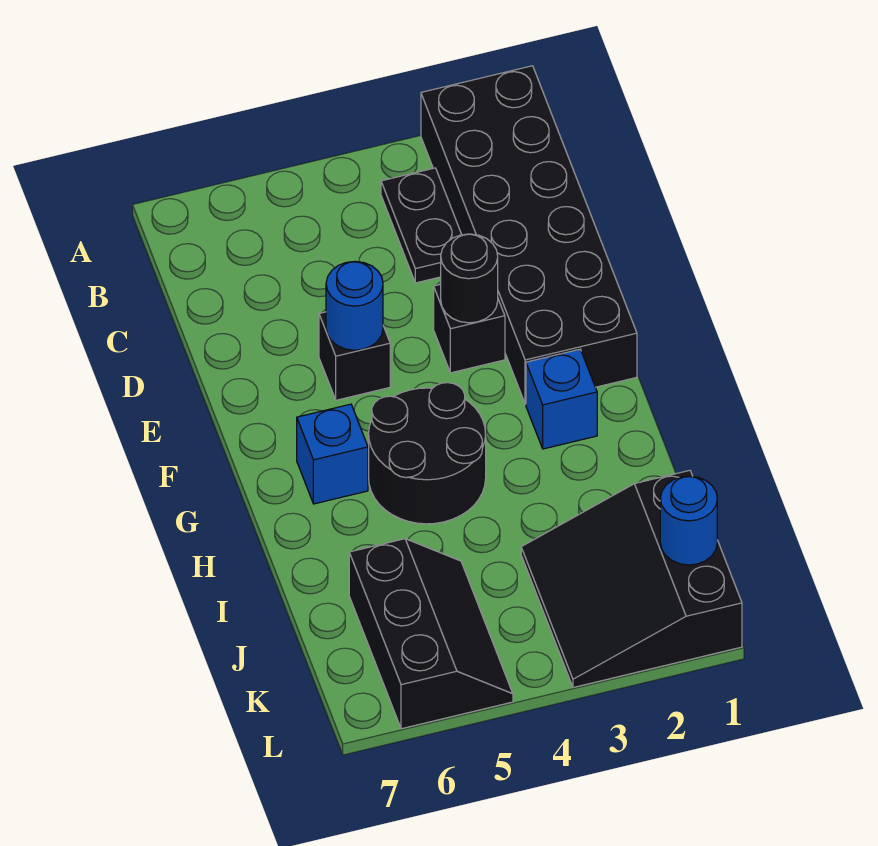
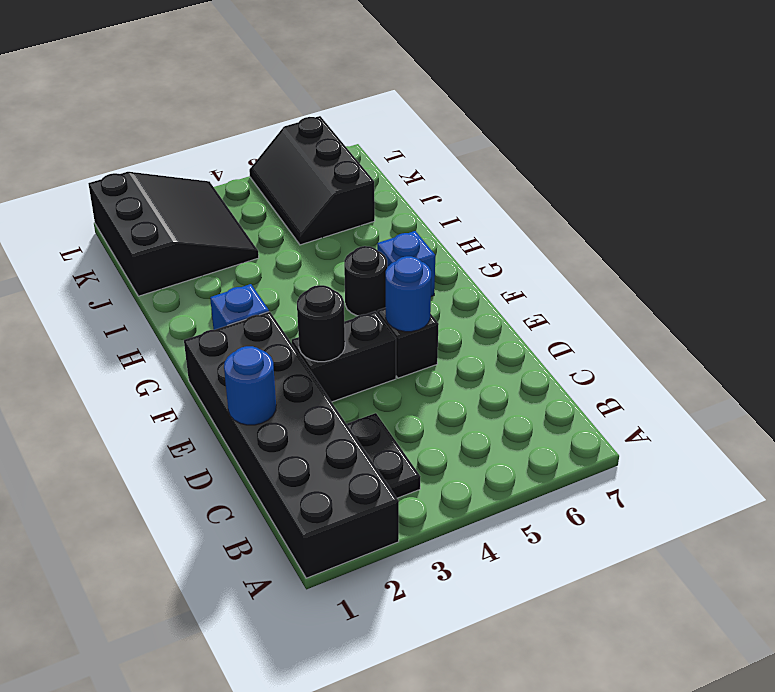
black brick E3 level 1 -> black brick E3:E4 level 1
black round brick G4:H5 level 1 -> black round brick G5 level 1
blue round brick K1 level 2 -> blue round brick D1 level 2

